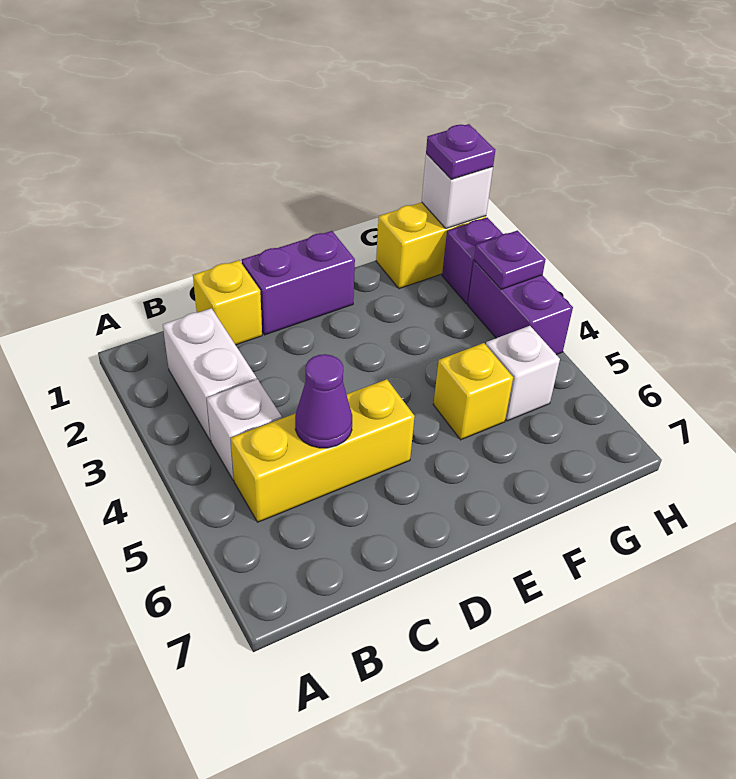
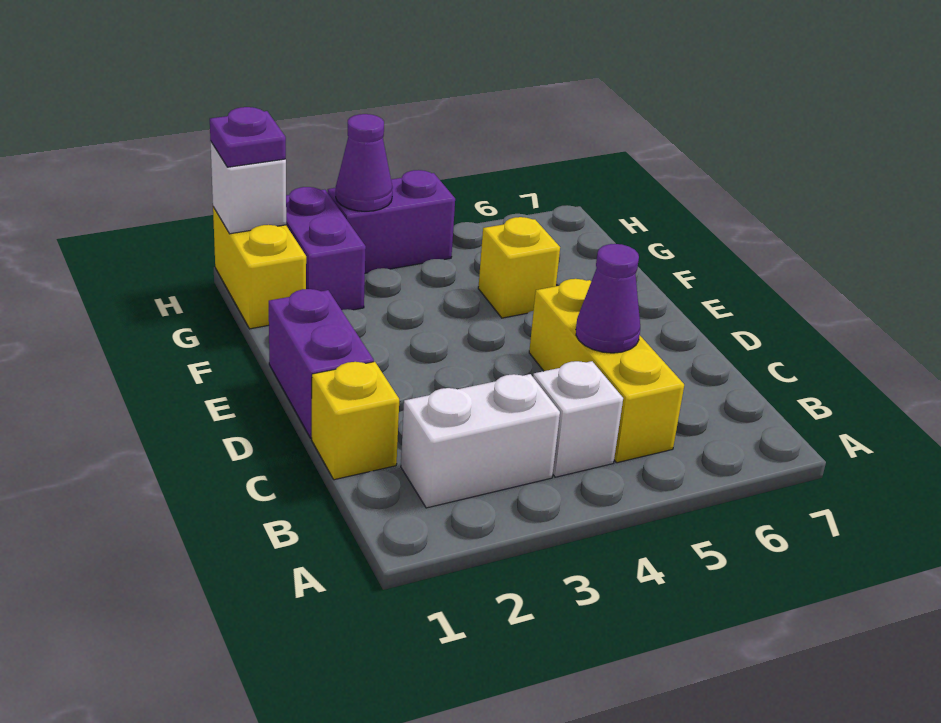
white brick G5 level 1 -> none
purple brick H2 level 1 -> purple brick G2:H2 level 1
purple plate H3 level 2 -> purple cone H3 level 2

